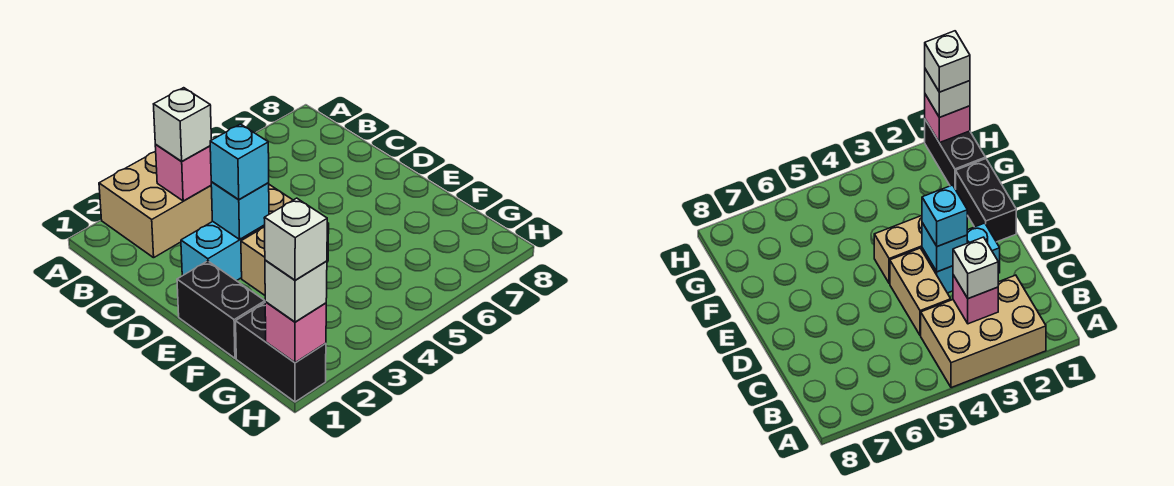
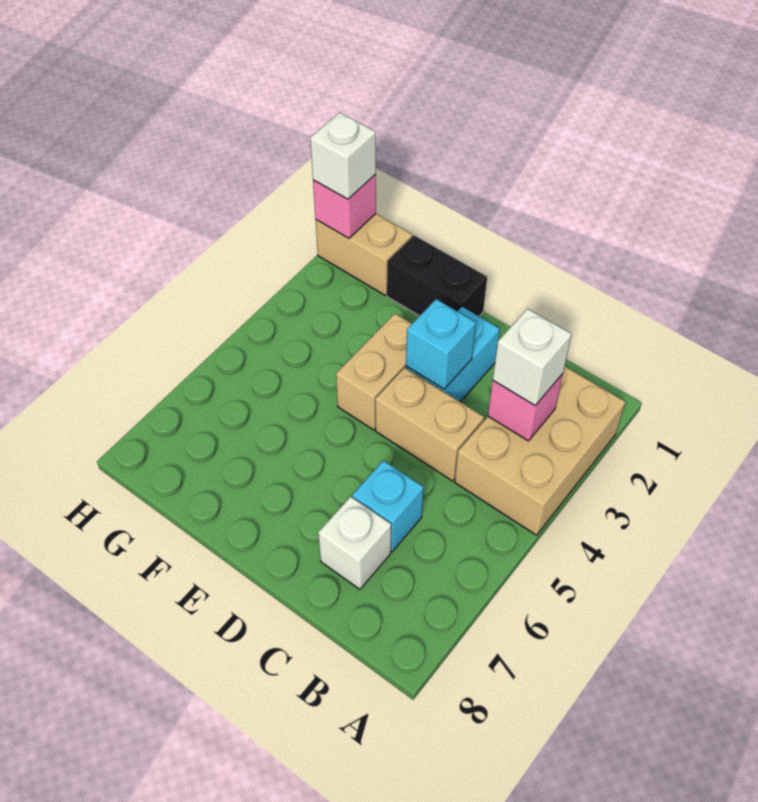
cyan brick D3 level 3 -> cyan brick C6 level 1
black brick G1:H1 level 1 -> tan brick G1:H1 level 1
white brick H1 level 4 -> white brick C7 level 1

